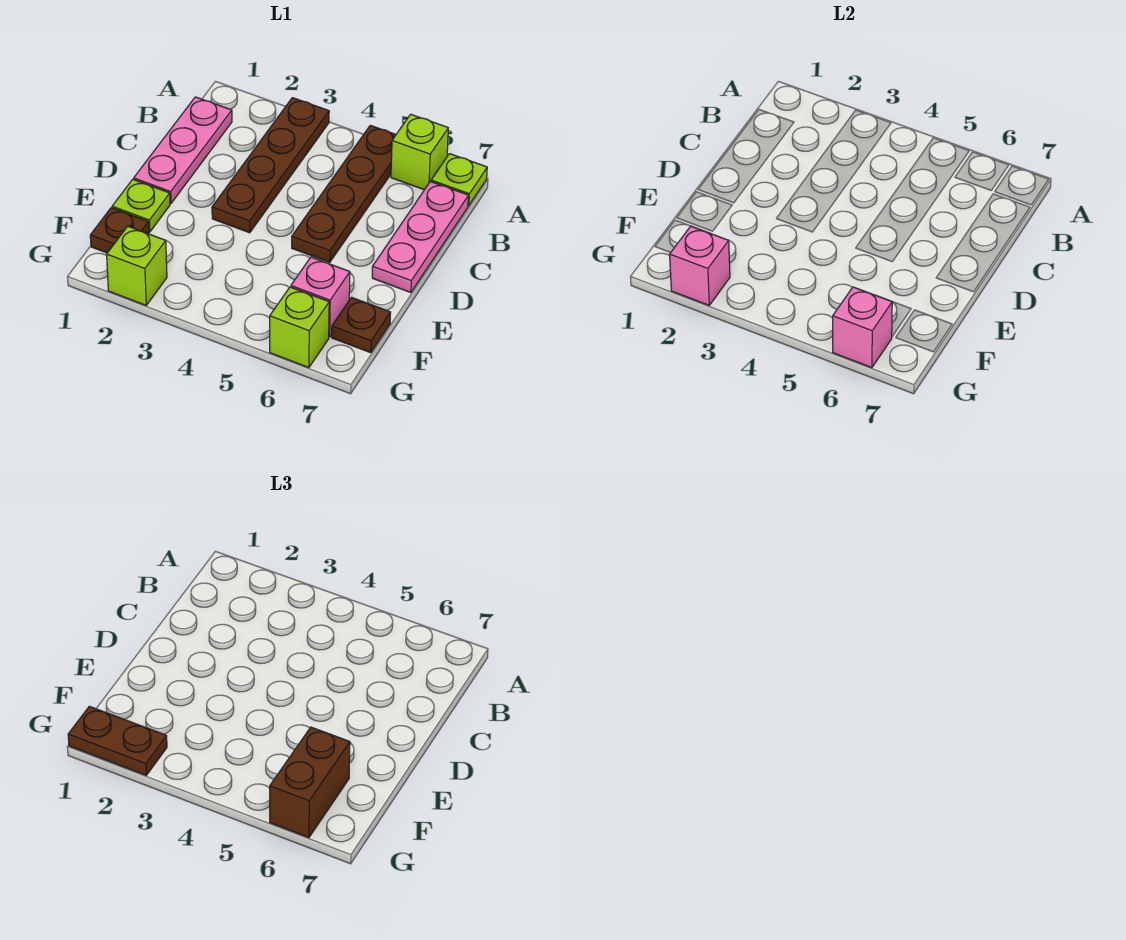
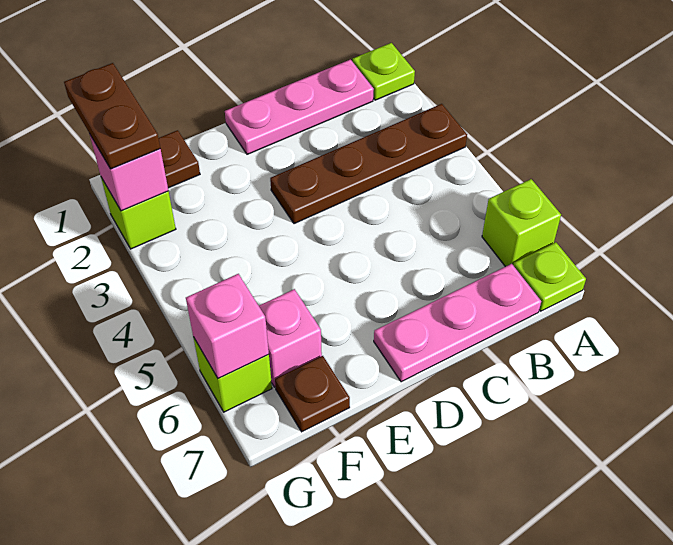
brown plate A5:D5 level 1 -> none
lime plate E1 level 1 -> lime plate A1 level 1
brown brick F6:G6 level 3 -> none

